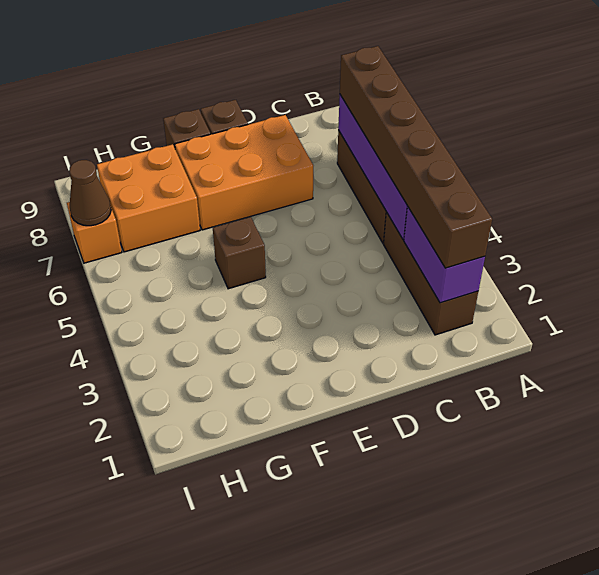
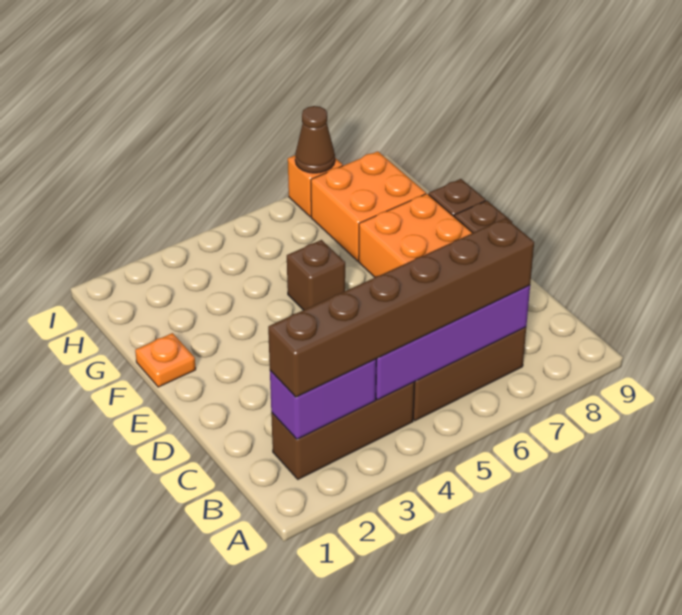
none -> orange plate F1 level 1

